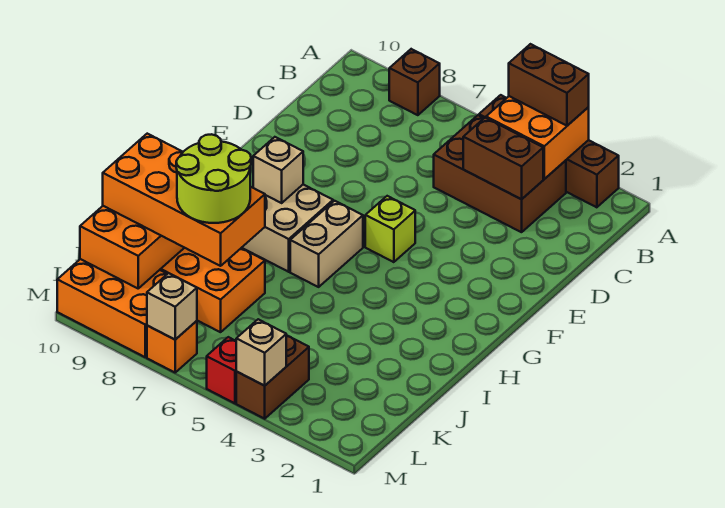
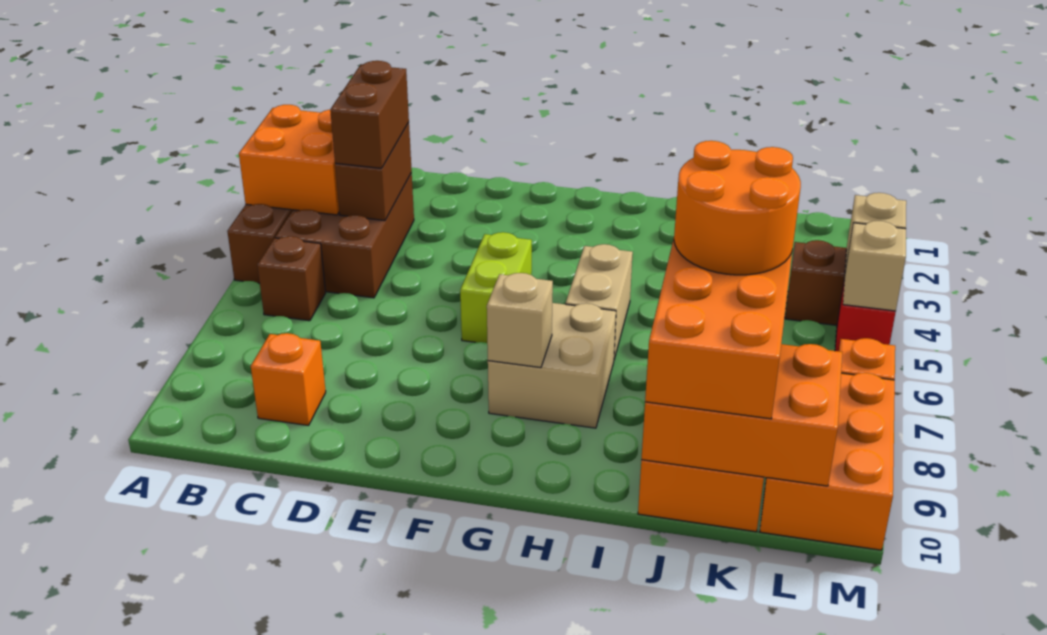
brown brick A3:A4 level 3 -> brown brick C3:C4 level 3
brown brick A8 level 1 -> brown brick B6 level 1
none -> orange brick C9 level 1
lime brick F5 level 1 -> lime brick F5:F6 level 1
tan brick G6:H6 level 1 -> tan brick H5:H6 level 1
lime round brick J7:K8 level 4 -> orange round brick J7:K8 level 4
tan brick M7 level 2 -> tan brick M5 level 2

